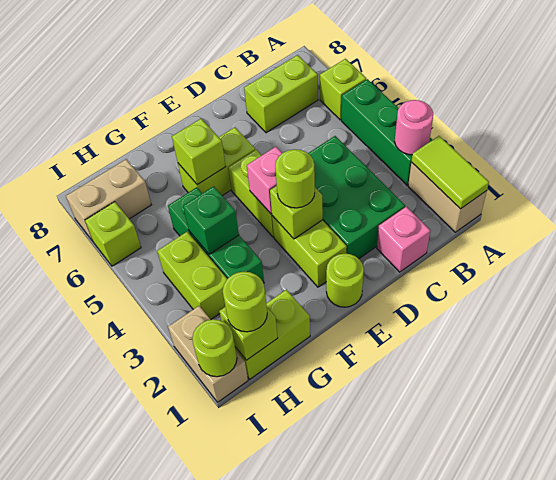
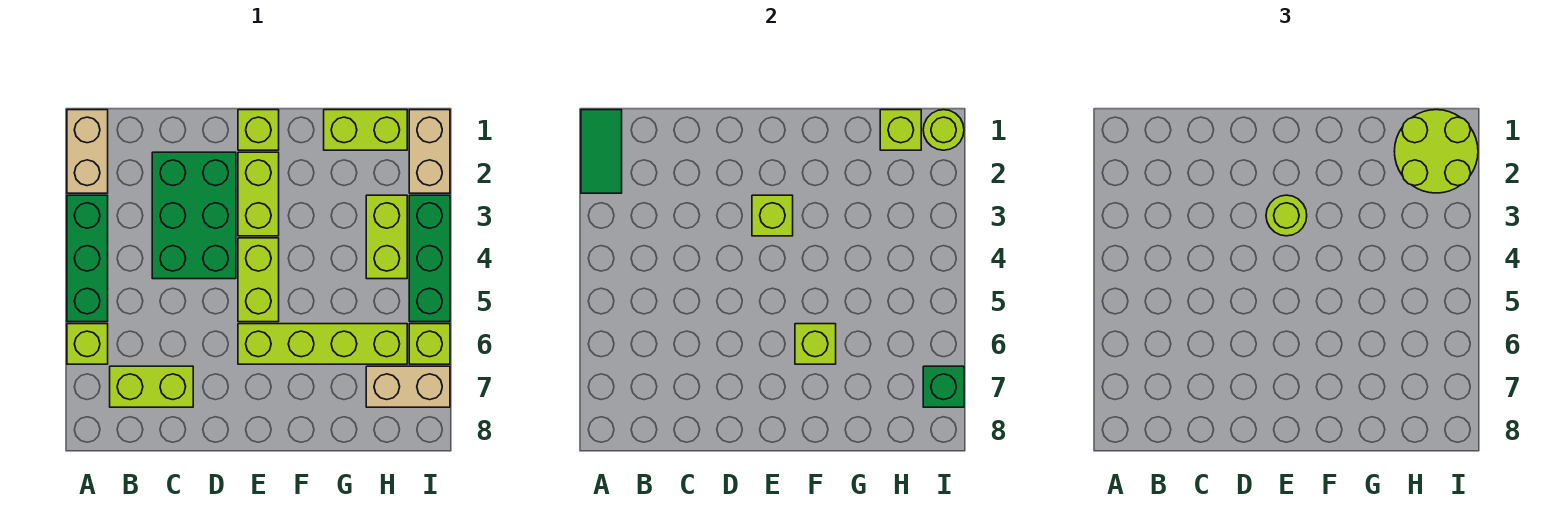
lime tile A1:A2 level 2 -> green tile A1:A2 level 2
pink round brick A3 level 2 -> none
pink brick C1 level 1 -> none
lime round brick E1 level 1 -> lime brick E1 level 1
pink brick E4 level 2 -> none
lime brick E6:F6 level 1 -> lime brick E6:H6 level 1
green brick G3:G5 level 1 -> green brick I3:I5 level 1
green brick G4 level 2 -> green brick I7 level 2
lime round brick H1 level 3 -> lime round brick H1:I2 level 3

